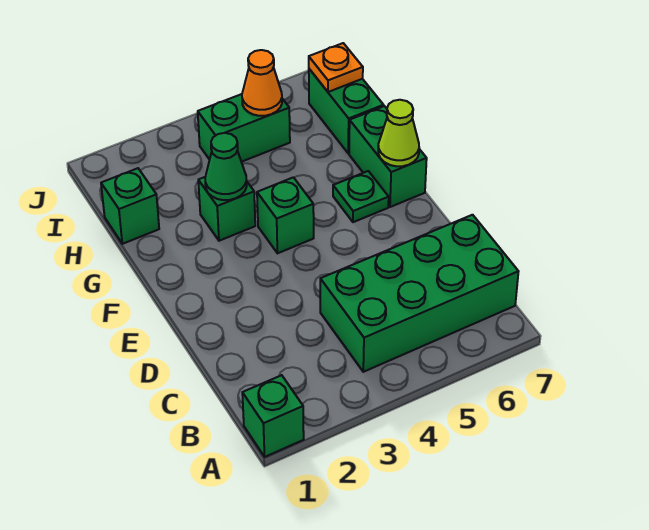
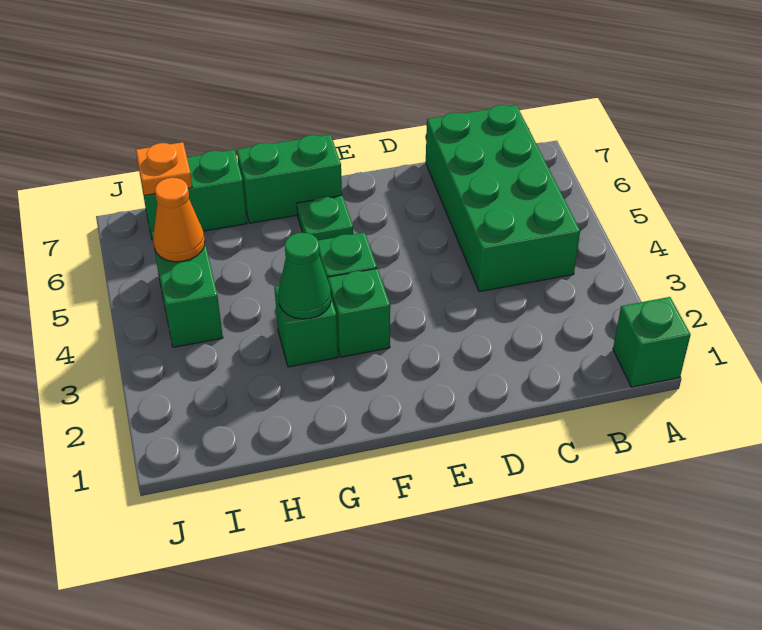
lime cone F7 level 2 -> none
green brick H1 level 1 -> green brick F3 level 1

